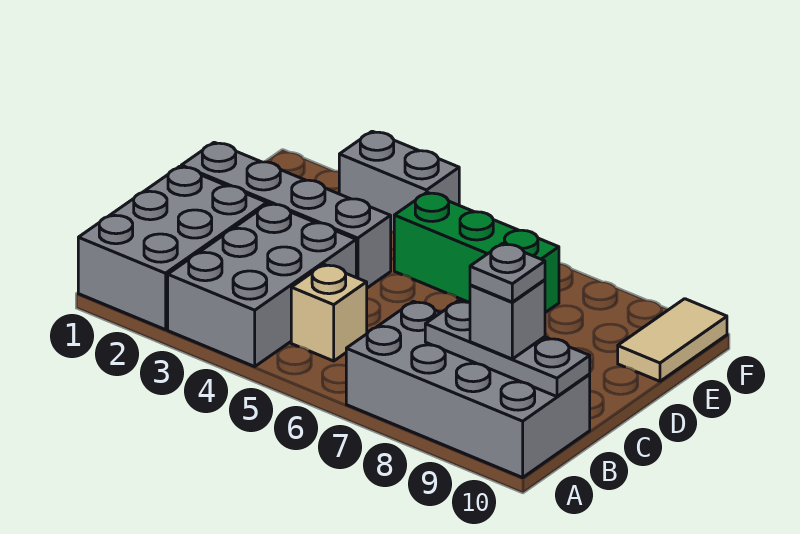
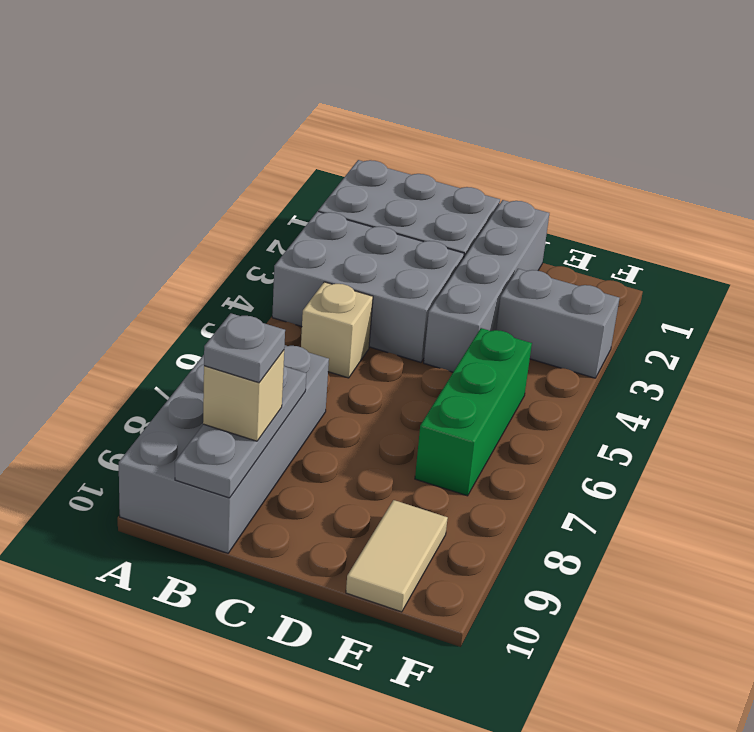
grey brick B9 level 3 -> tan brick B9 level 3
tan tile E10:F10 level 1 -> tan tile E9:E10 level 1
grey brick F3:F4 level 1 -> grey brick E3:F3 level 1

